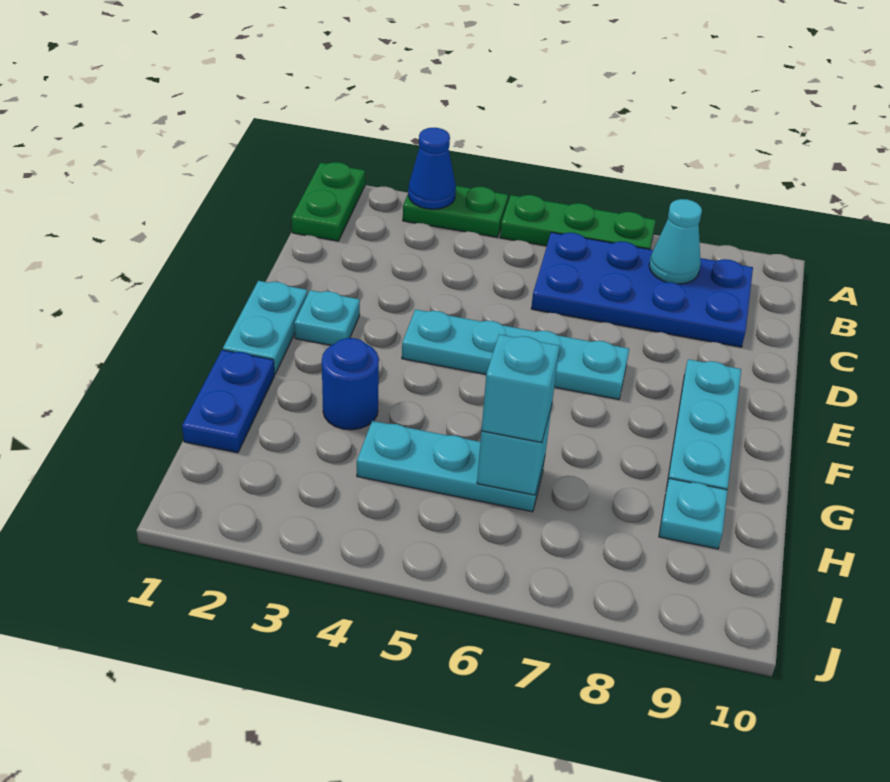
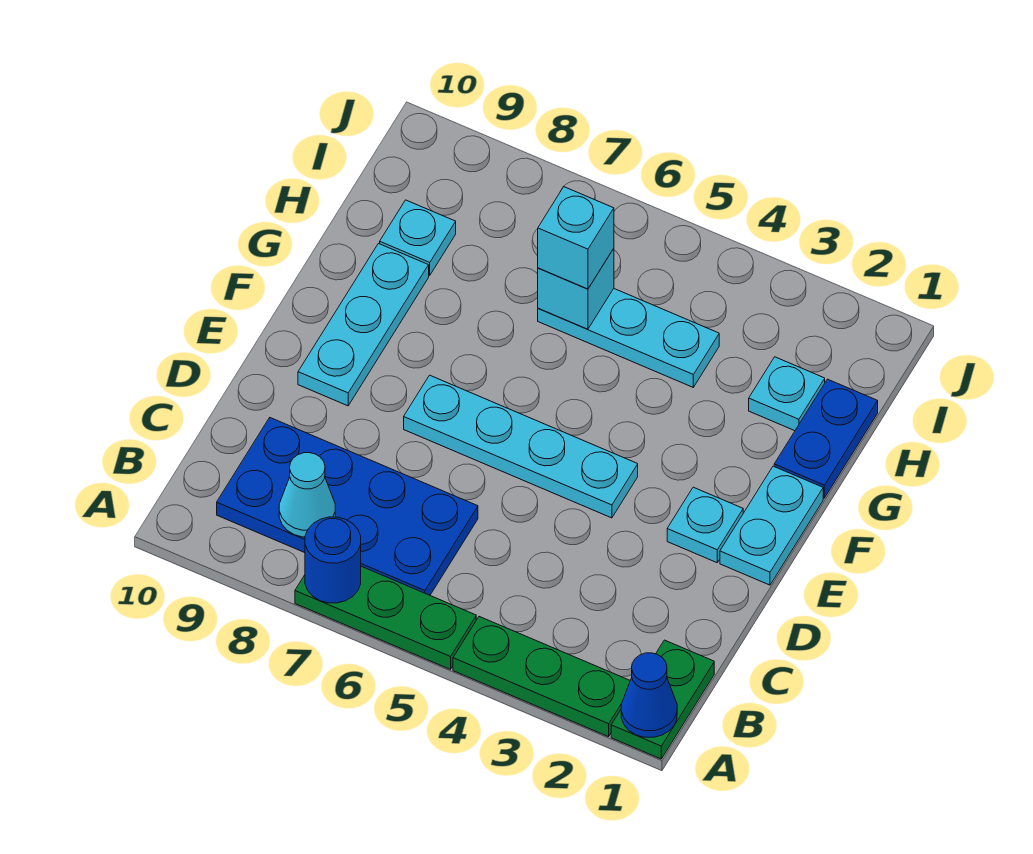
green plate A3:A4 level 1 -> green plate A2:A4 level 1
blue cone A3 level 2 -> blue cone A1 level 2
blue round brick G3 level 1 -> blue round brick A7 level 2
none -> cyan plate H2 level 1

